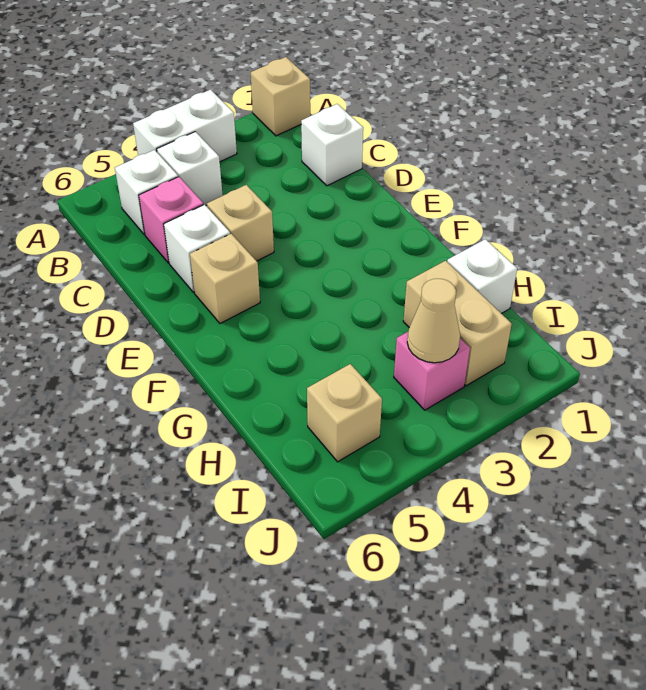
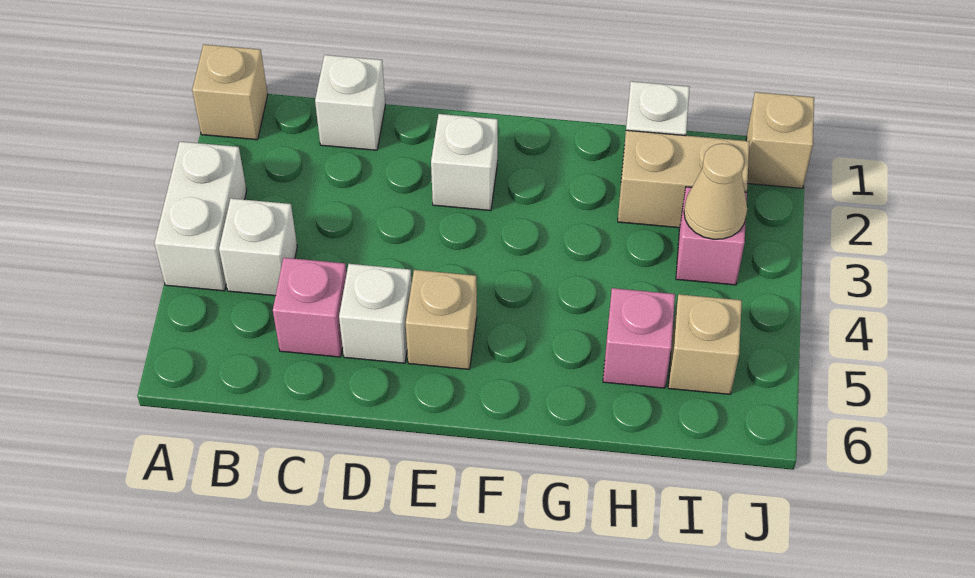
white brick B5 level 1 -> white brick E2 level 1
tan brick D4 level 1 -> tan brick J1 level 1
none -> pink brick H5 level 1

